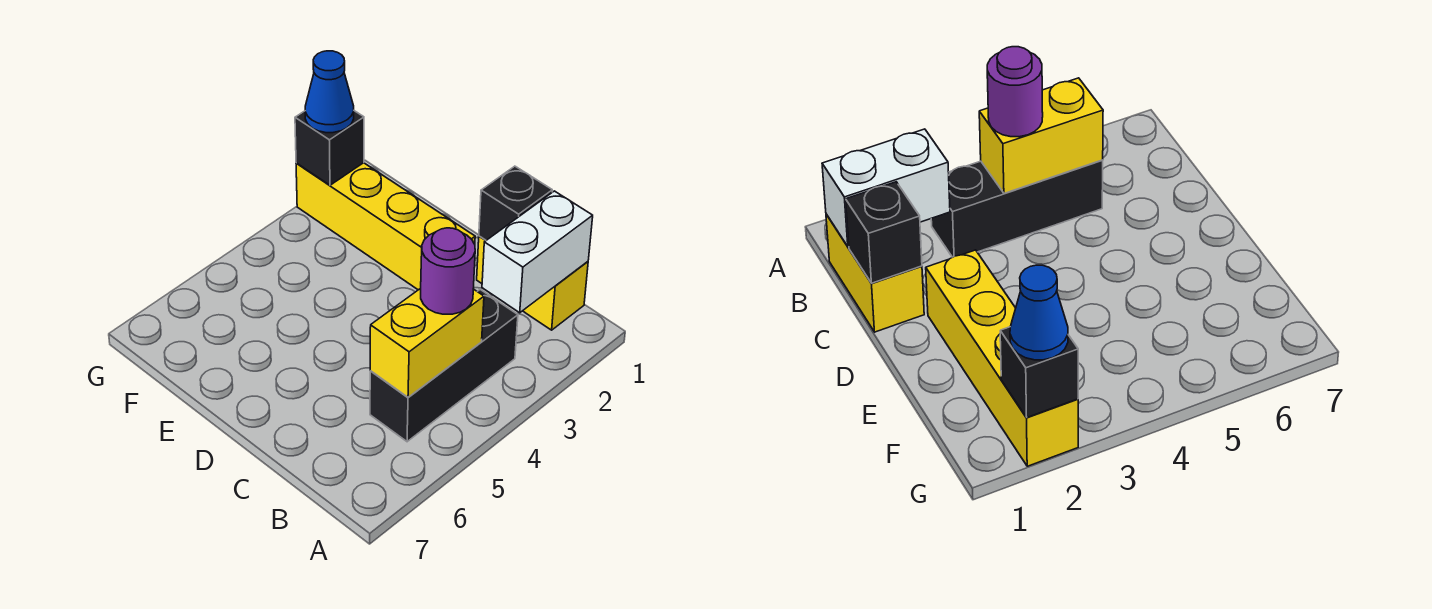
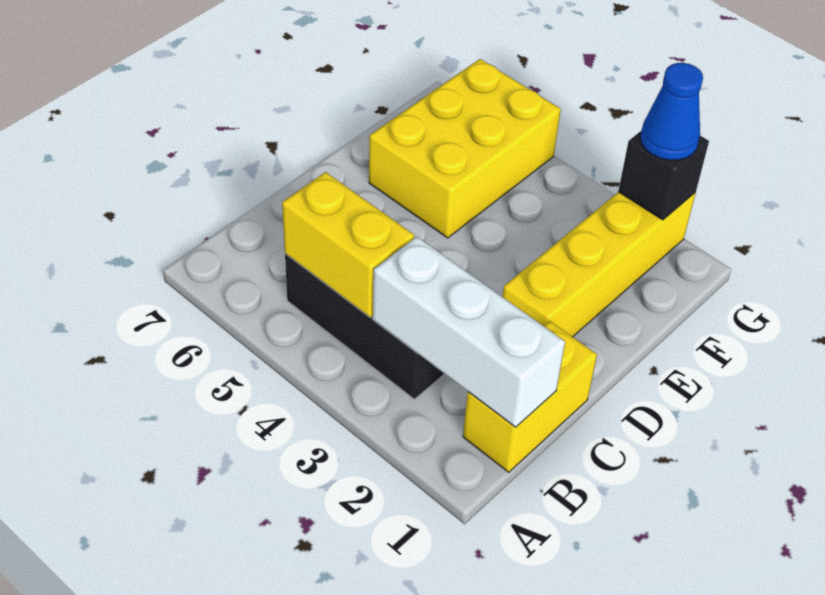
white brick B1:B2 level 2 -> white brick B1:B3 level 2
purple round brick B4 level 3 -> none
black brick C1 level 2 -> none
none -> yellow brick E5:G6 level 1

